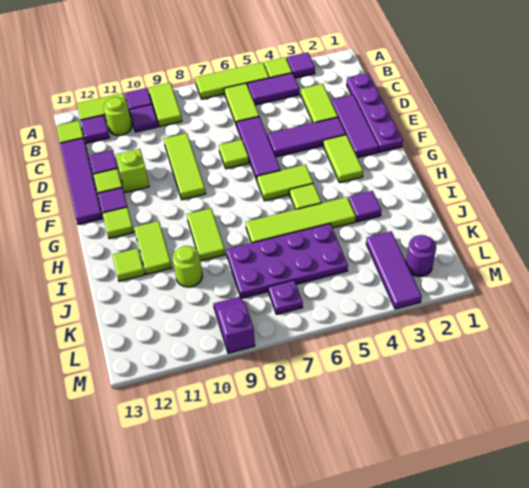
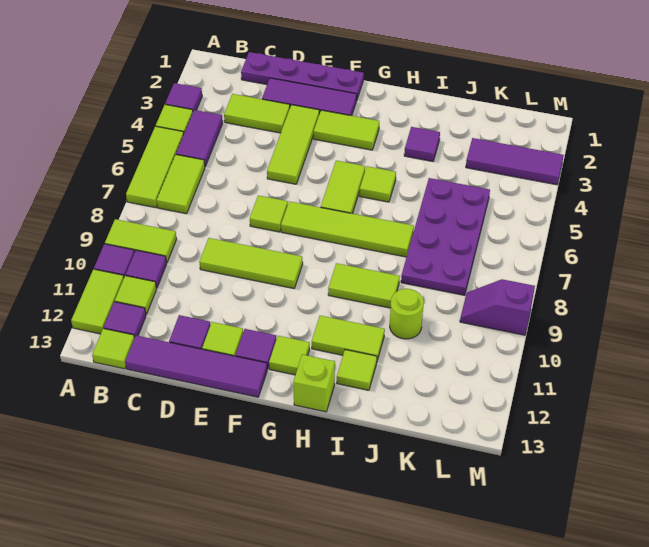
lime tile B6:C6 level 1 -> lime tile B6:B7 level 1
lime round brick B11 level 1 -> lime tile B11 level 1
purple tile D6:F6 level 1 -> none
purple tile E3:E5 level 1 -> lime tile E3:E5 level 1
lime brick E11 level 1 -> lime brick H13 level 1
lime tile I4:I7 level 1 -> lime tile F7:I7 level 1
purple round brick L2 level 1 -> none
purple plate L7 level 1 -> none

